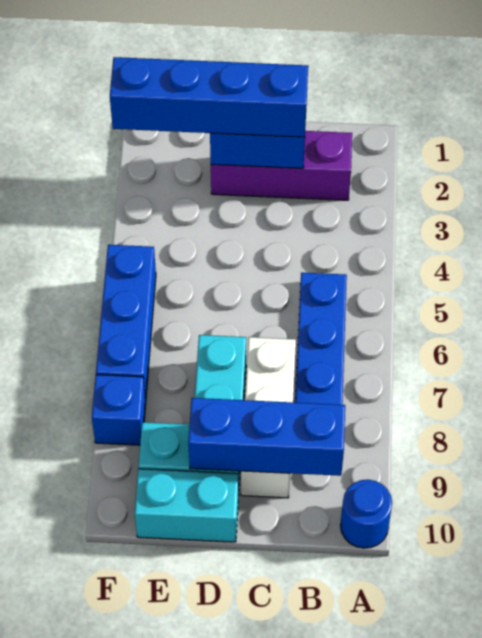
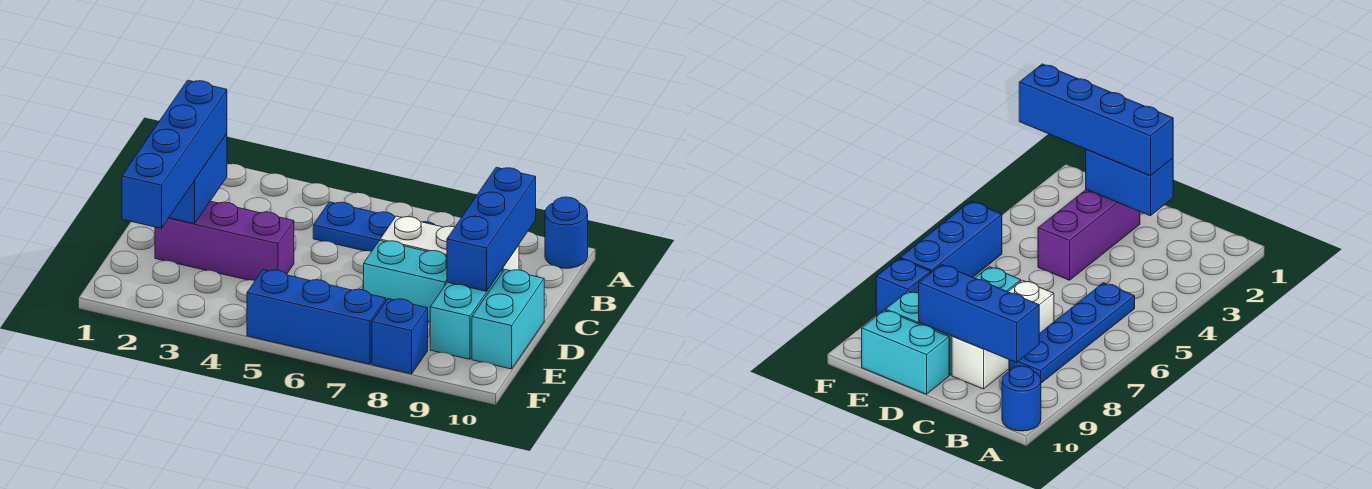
purple brick B2:D2 level 1 -> purple brick D2:D4 level 1

